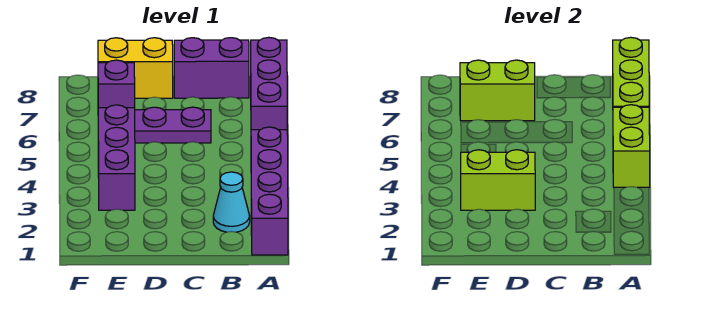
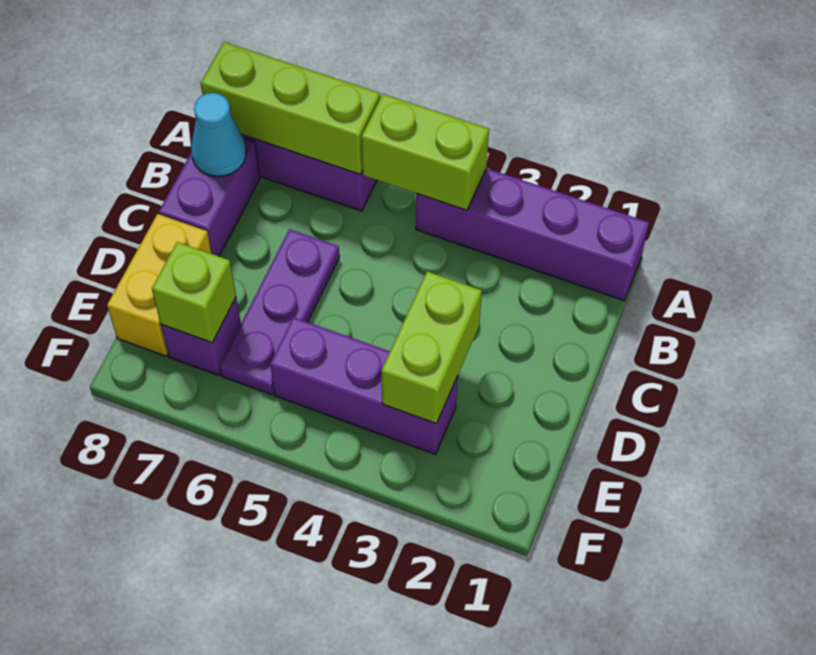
cyan cone B2 level 1 -> cyan cone B8 level 2
lime brick D7:E7 level 2 -> lime brick E7 level 2

